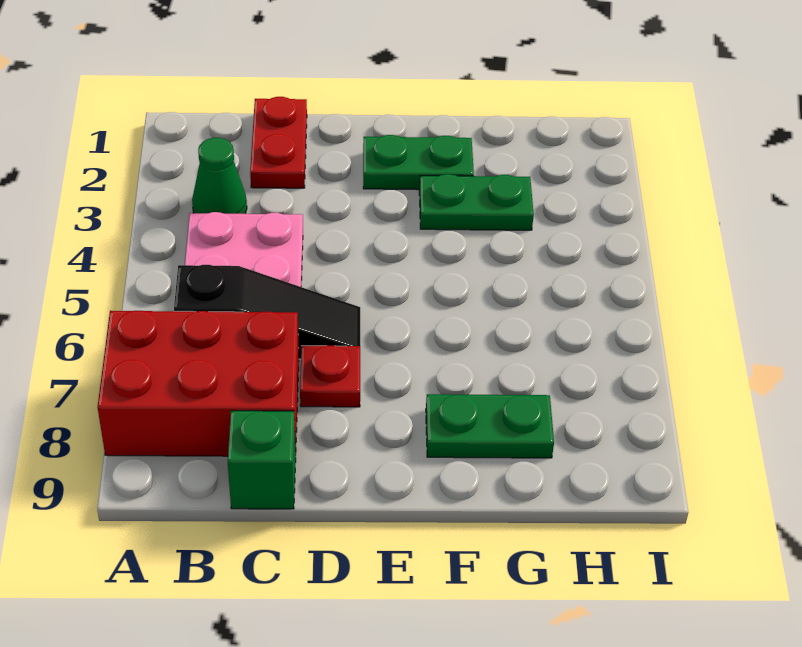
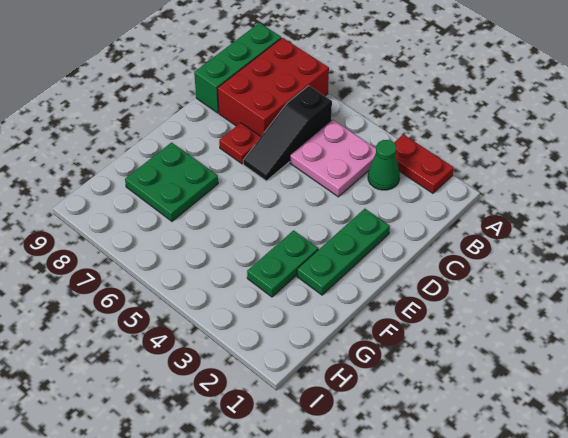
red plate C1:C2 level 1 -> red plate A2:A3 level 1
green brick C9 level 1 -> green brick A9:C9 level 1
green plate E2:F2 level 1 -> green plate D2:F2 level 1
green plate F8:G8 level 1 -> green plate F7:G8 level 1

